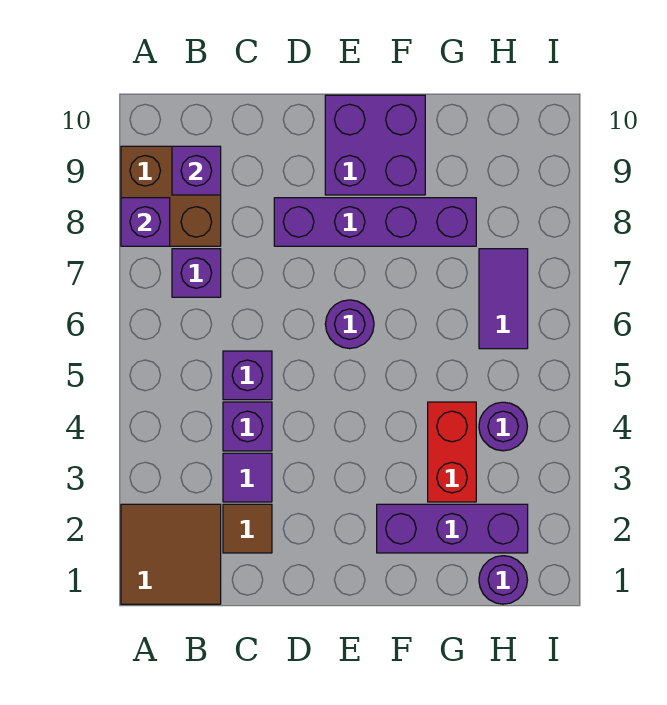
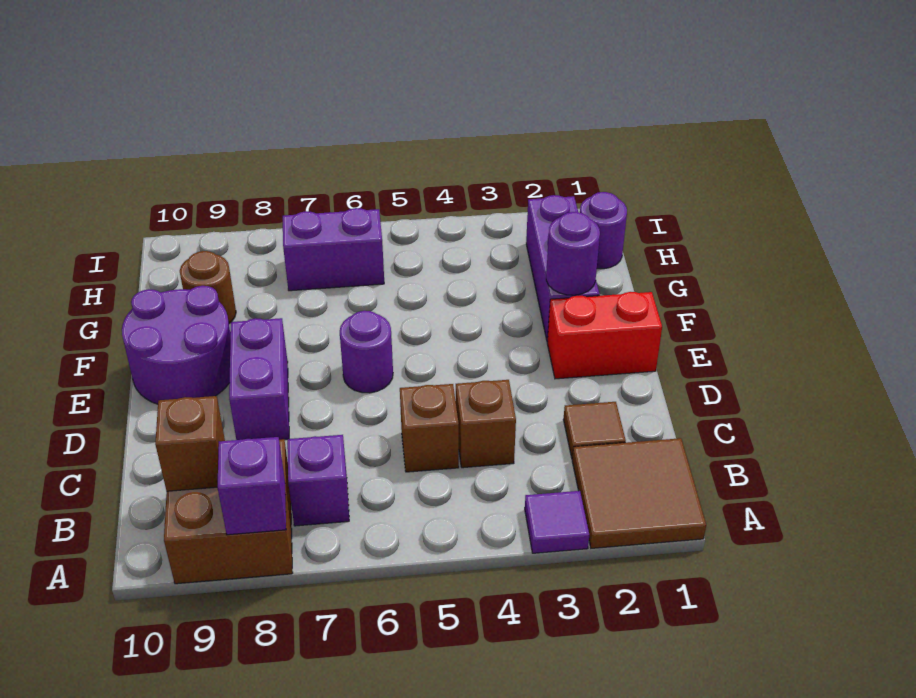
purple brick B9 level 2 -> brown brick B9 level 2
purple tile C3 level 1 -> purple tile A3 level 1
purple brick C4 level 1 -> brown brick C4 level 1
purple brick C5 level 1 -> brown brick C5 level 1
purple brick D8:G8 level 1 -> purple brick D8:E8 level 1
purple brick E9:F10 level 1 -> purple round brick E9:F10 level 1
red brick G3:G4 level 1 -> red brick E1:E2 level 1
none -> brown round brick G9 level 1
purple round brick H4 level 1 -> purple round brick F2 level 2
purple tile H6:H7 level 1 -> purple brick H6:H7 level 1

